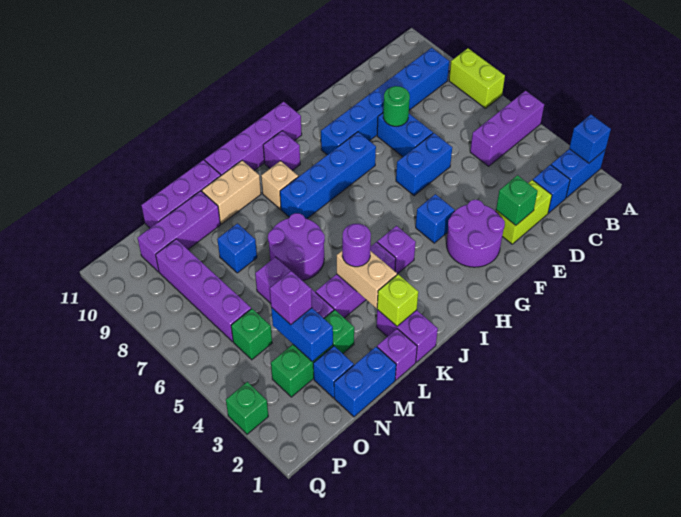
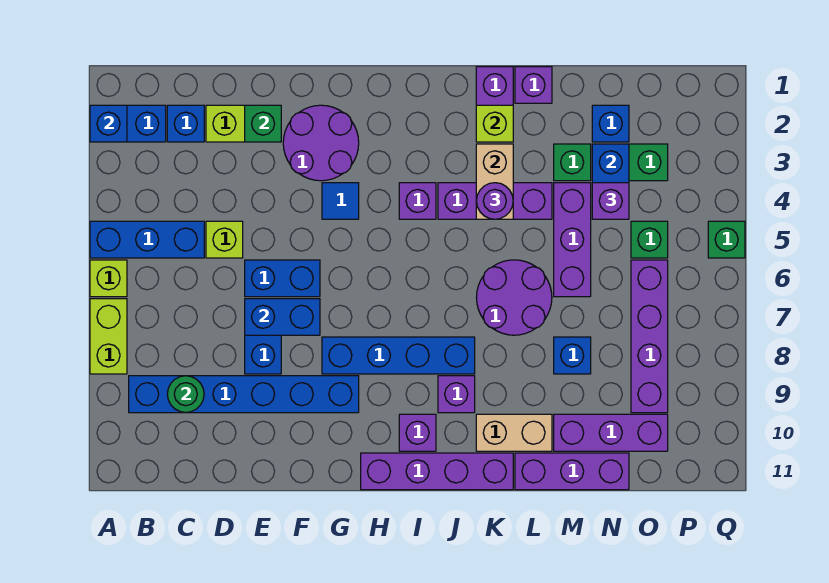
purple brick A5:C5 level 1 -> blue brick A5:C5 level 1
none -> lime brick A6 level 1
none -> lime brick D5 level 1
green round brick E8 level 2 -> green round brick C9 level 2
blue brick G4 level 1 -> blue tile G4 level 1
tan brick J9 level 1 -> purple brick J9 level 1
blue brick M1:N1 level 1 -> blue brick E7:F7 level 2
green brick Q3 level 1 -> green brick Q5 level 1

